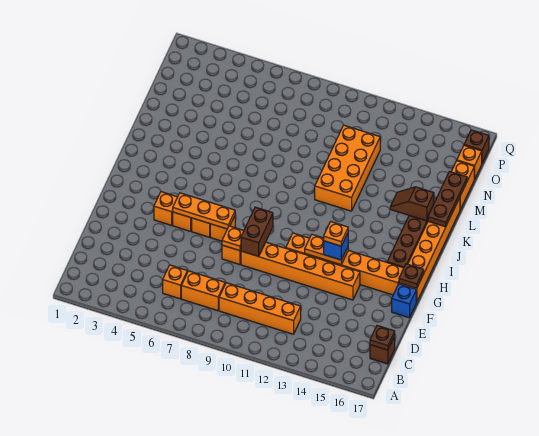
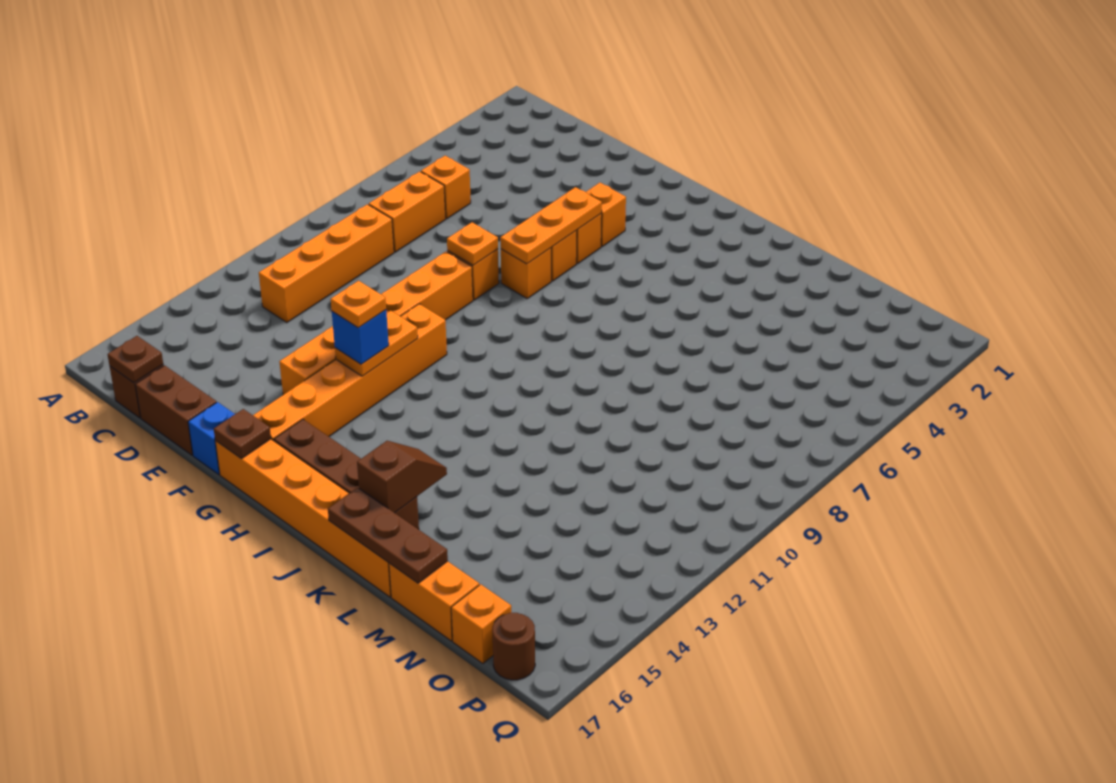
brown brick F9:G9 level 2 -> brown brick D17:E17 level 1
orange brick K11:N12 level 1 -> none
brown brick P17 level 1 -> brown round brick P17 level 1

